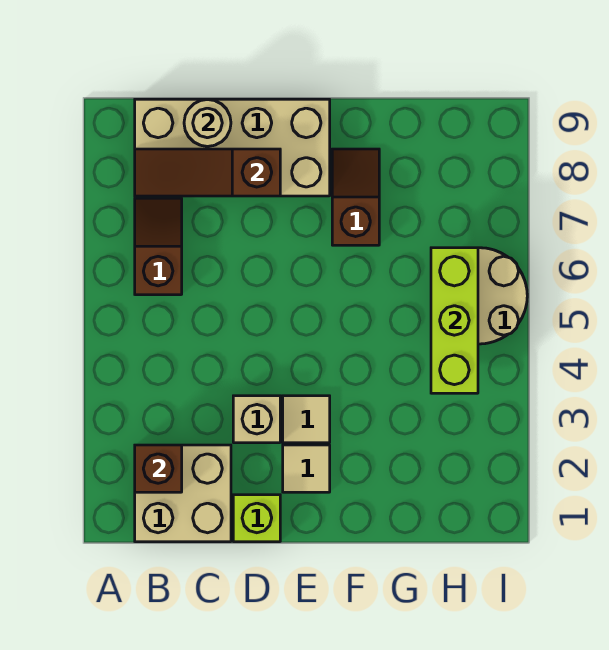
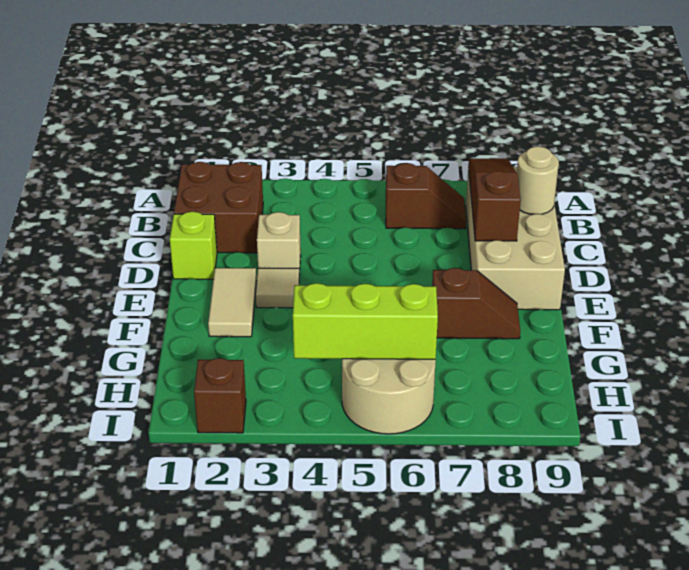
tan brick B1:C2 level 1 -> brown brick B1:C2 level 1
brown brick B2 level 2 -> brown brick I2 level 1
tan tile E2 level 1 -> tan tile E2:F2 level 1

